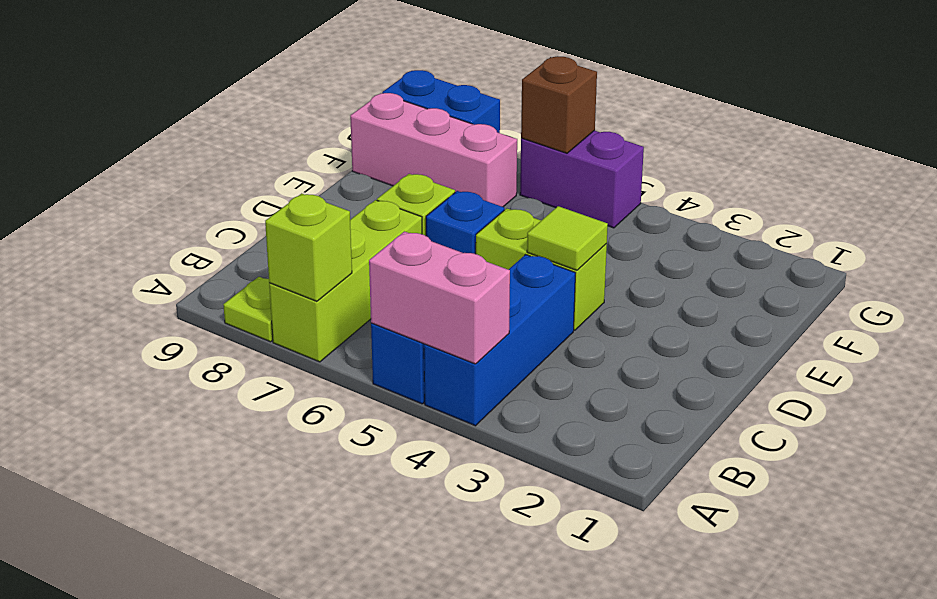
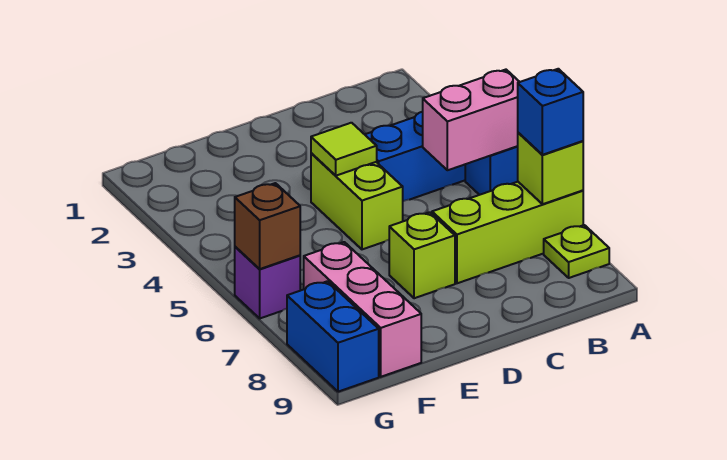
pink brick A4:A5 level 2 -> pink brick A5:B5 level 2
blue brick D6 level 1 -> blue brick A7 level 3
purple brick G5:G6 level 1 -> purple brick G6 level 1

